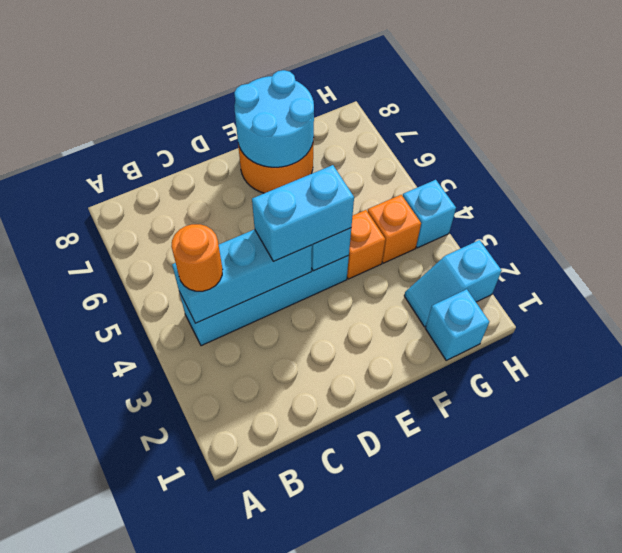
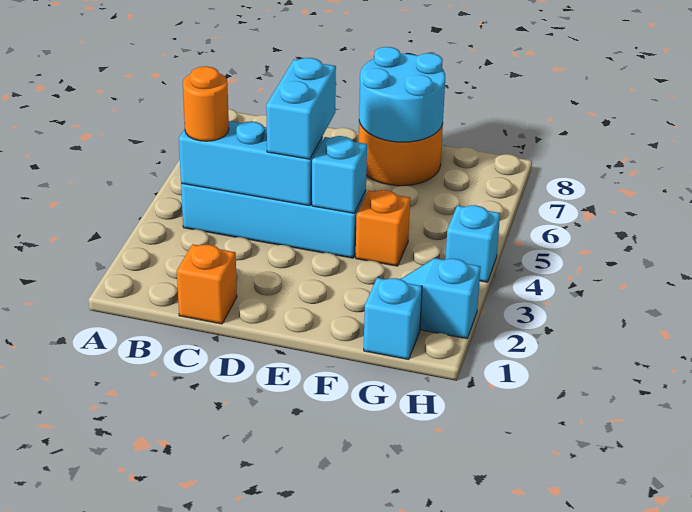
cyan brick D4:E4 level 3 -> cyan brick D4:D5 level 3
orange brick G4 level 1 -> orange brick C1 level 1

